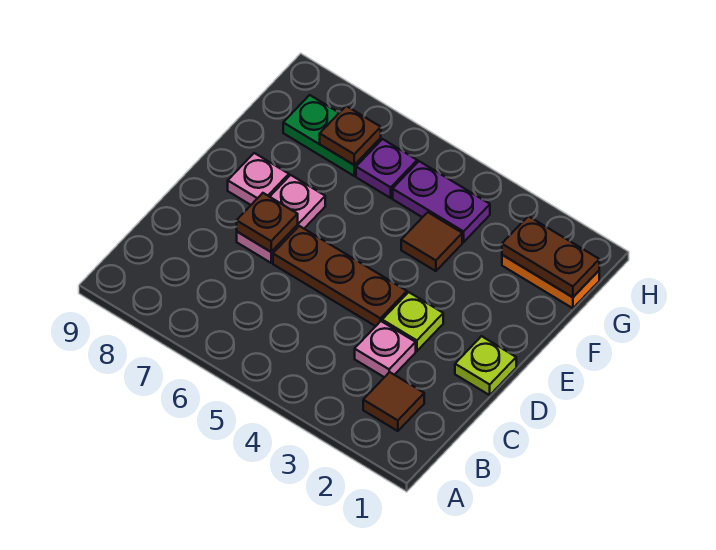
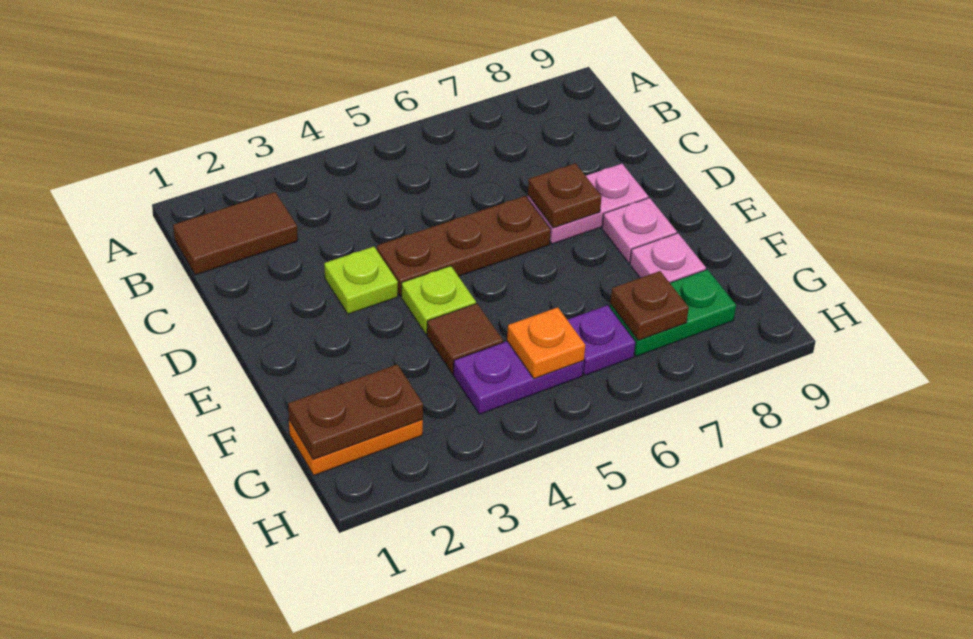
brown tile B2 level 1 -> brown tile B1:B2 level 1
pink plate C3 level 1 -> pink plate F8 level 1
lime plate D1 level 1 -> lime plate E4 level 1
pink plate D7:E7 level 1 -> pink plate D7:D8 level 1
none -> orange plate G5 level 2

